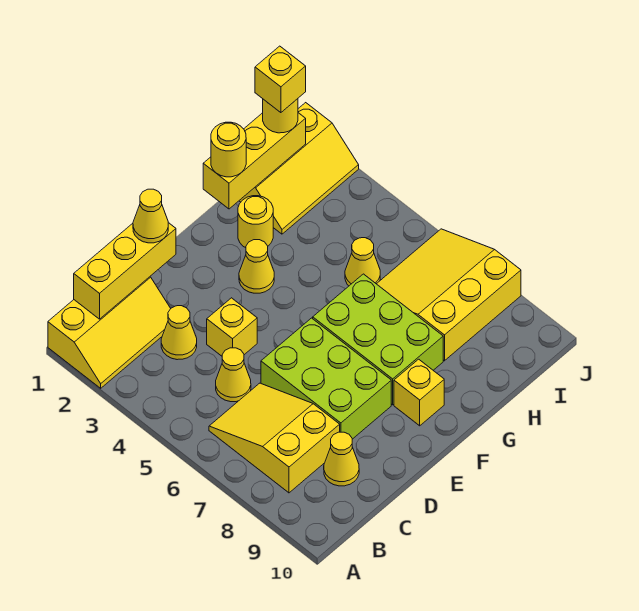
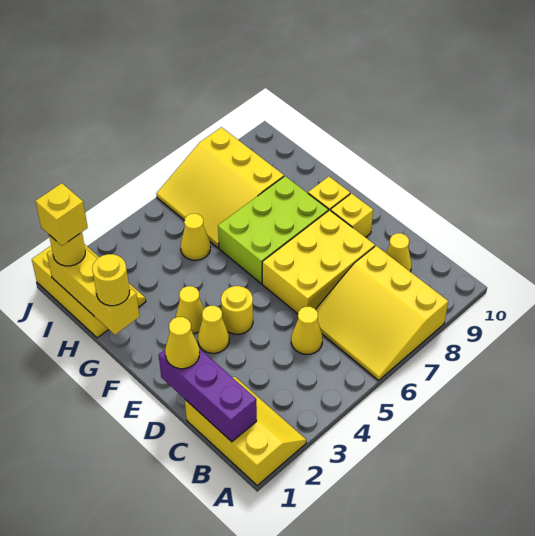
yellow brick B1:D1 level 2 -> purple brick B1:D1 level 2
yellow slope B6:C8 level 1 top 8 -> yellow slope A6:C8 level 1 top 8
yellow cone C3 level 1 -> yellow cone E3 level 1
yellow brick D4 level 1 -> yellow brick E9 level 1
lime brick D6:E8 level 1 -> yellow brick D6:E8 level 1
yellow round brick G2 level 1 -> yellow round brick E4 level 1

